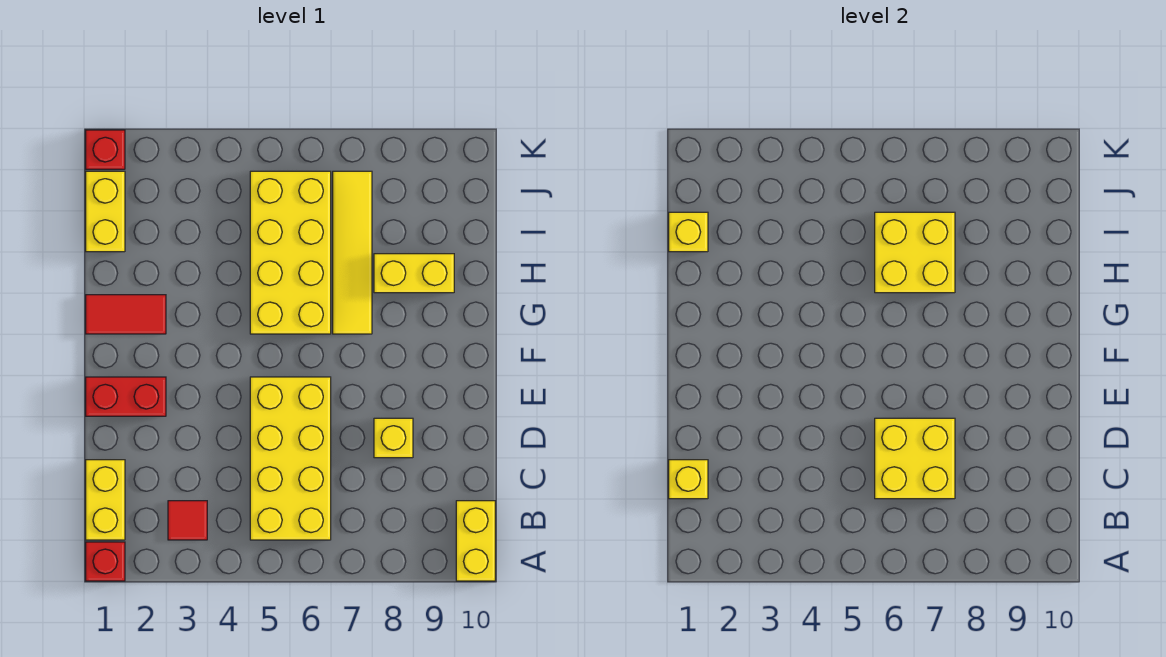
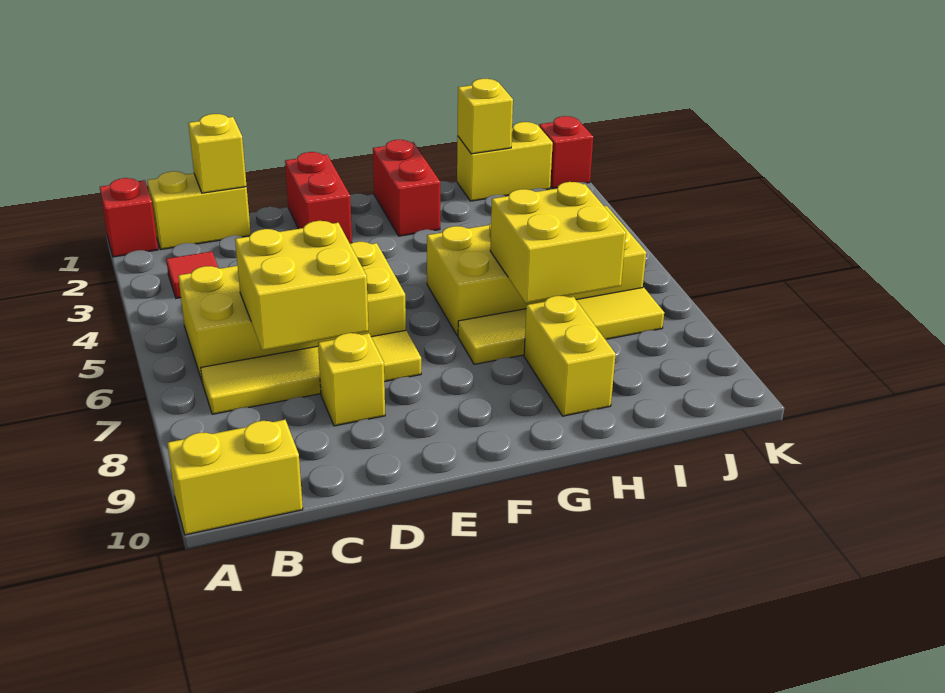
none -> yellow tile B7:E7 level 1
red tile G1:G2 level 1 -> red brick G1:G2 level 1

